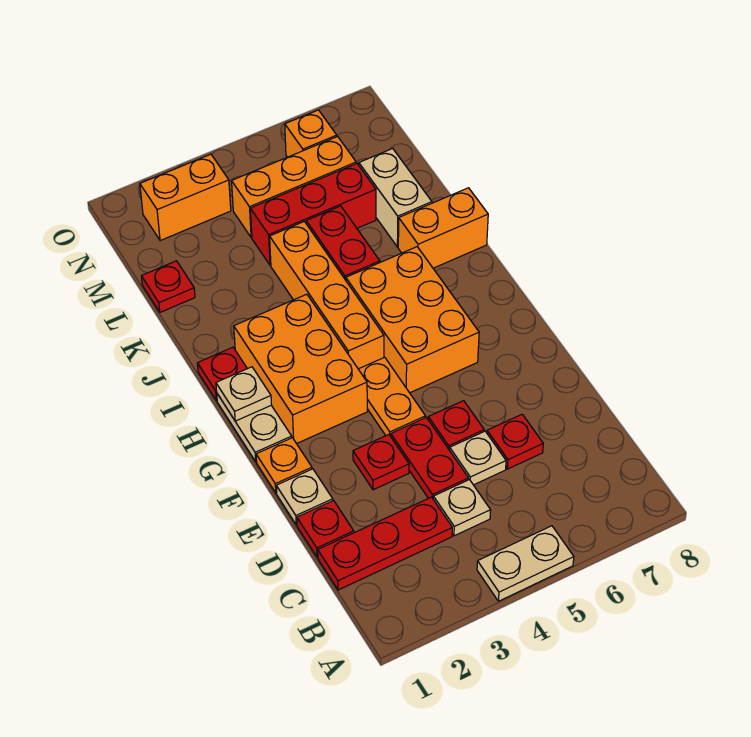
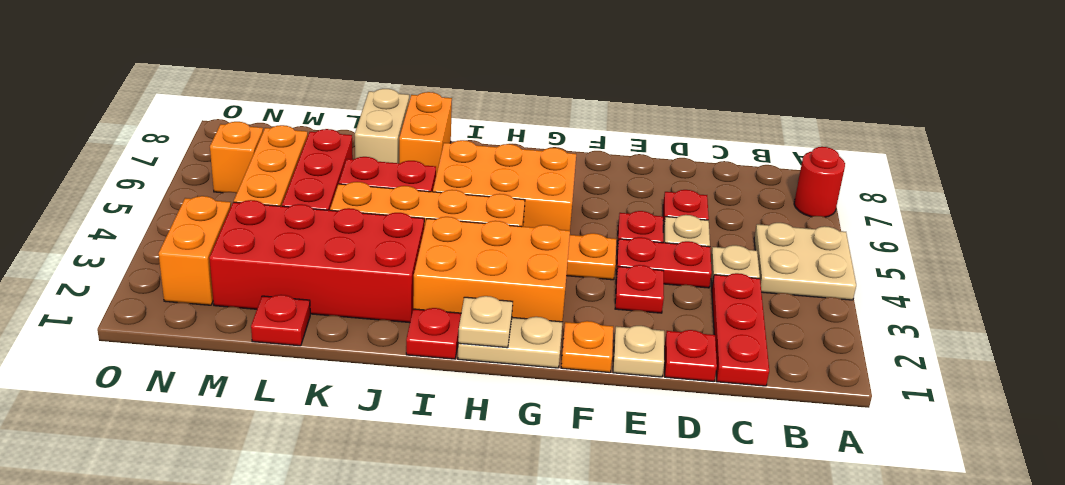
tan plate A4:A5 level 1 -> tan plate A4:B5 level 1
none -> red round brick A7 level 1
none -> red brick J2:M3 level 1
tan brick K7:L7 level 1 -> tan brick K7:K8 level 1

